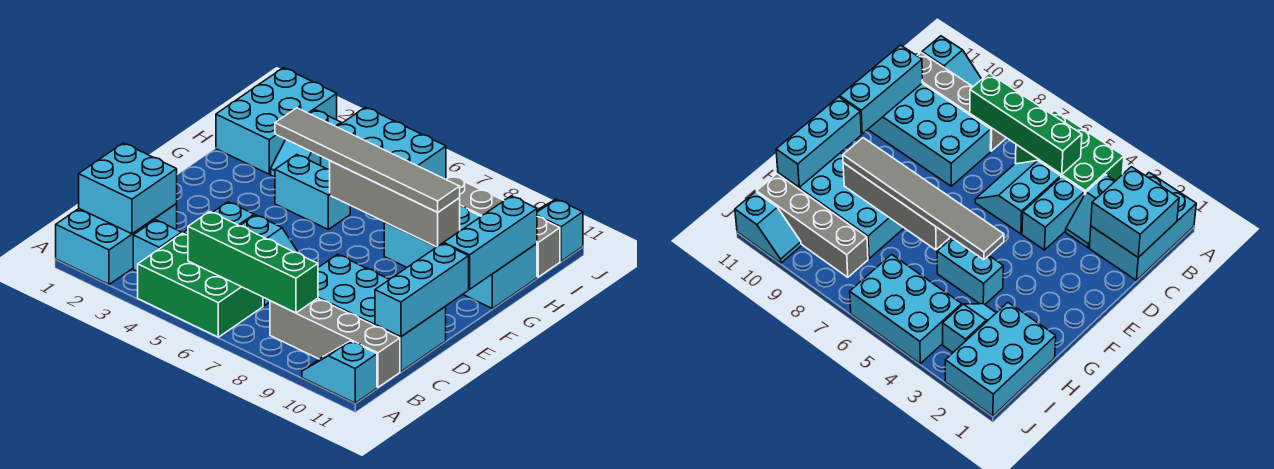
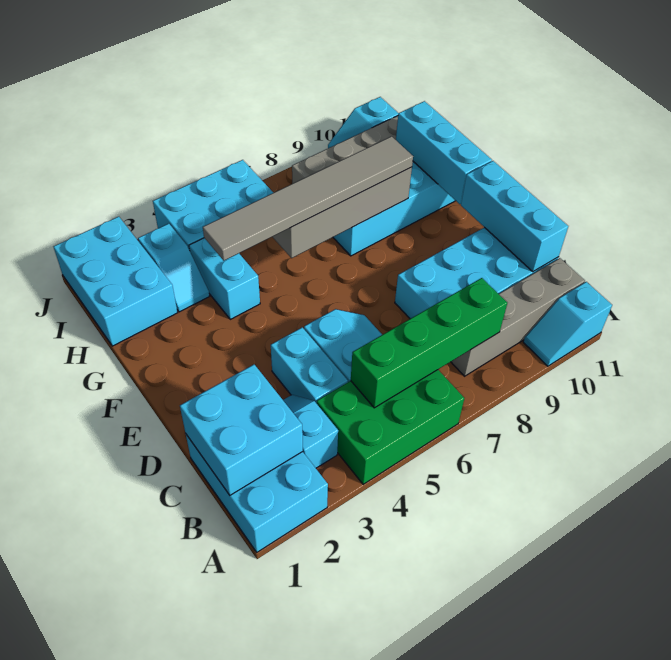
cyan brick G4:G5 level 1 -> cyan brick G4:H4 level 1

